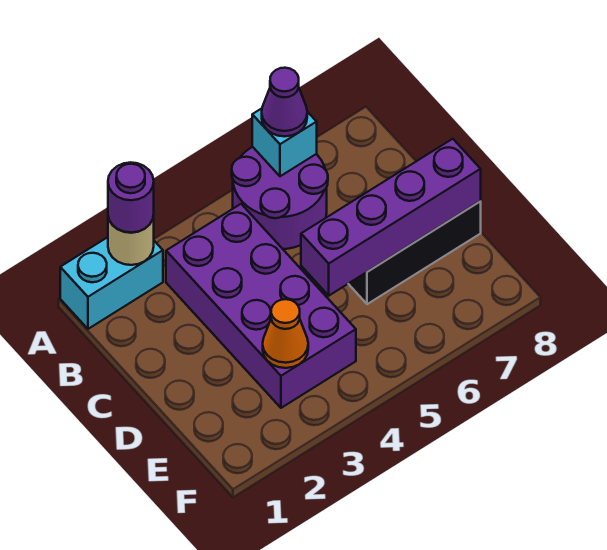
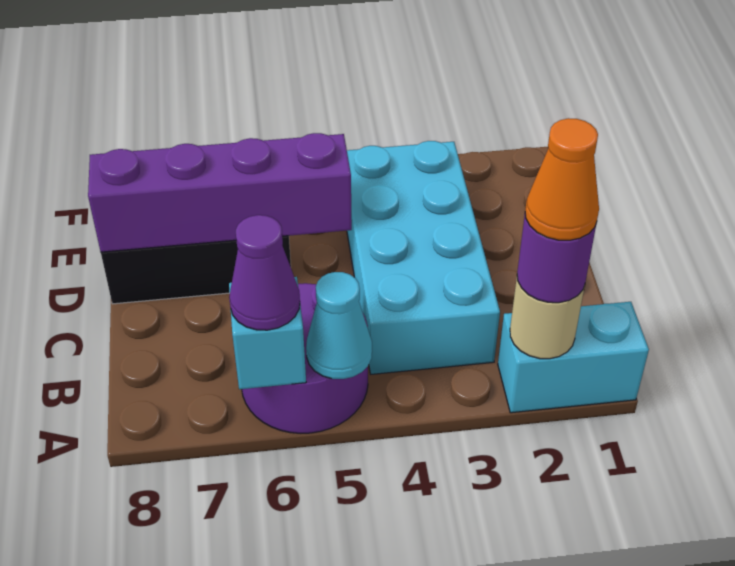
none -> cyan cone A5 level 2
purple brick B3:E4 level 1 -> cyan brick B3:E4 level 1
orange cone E3 level 2 -> orange cone A2 level 4

